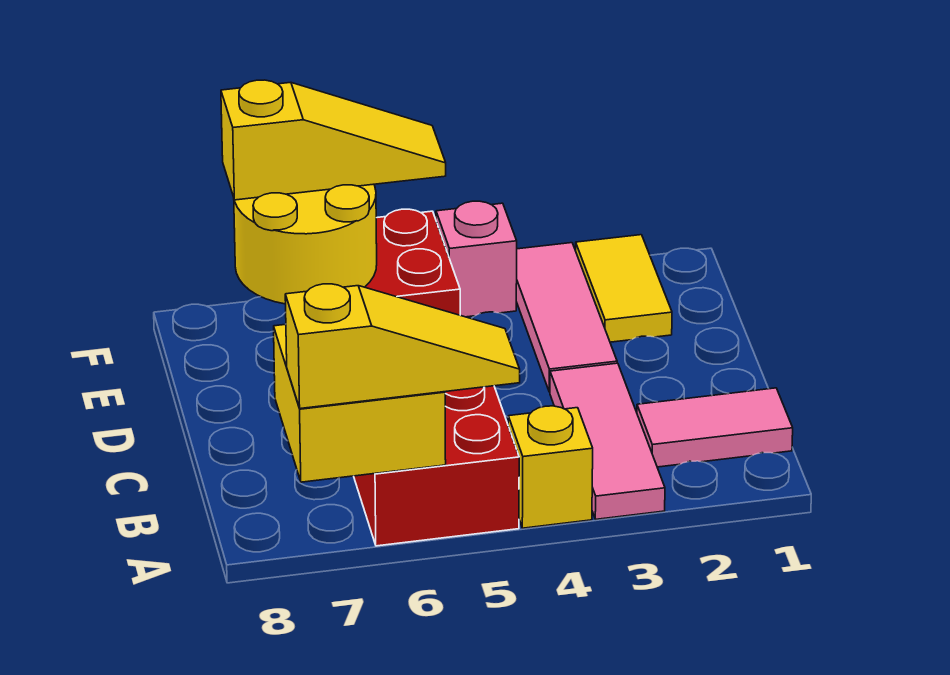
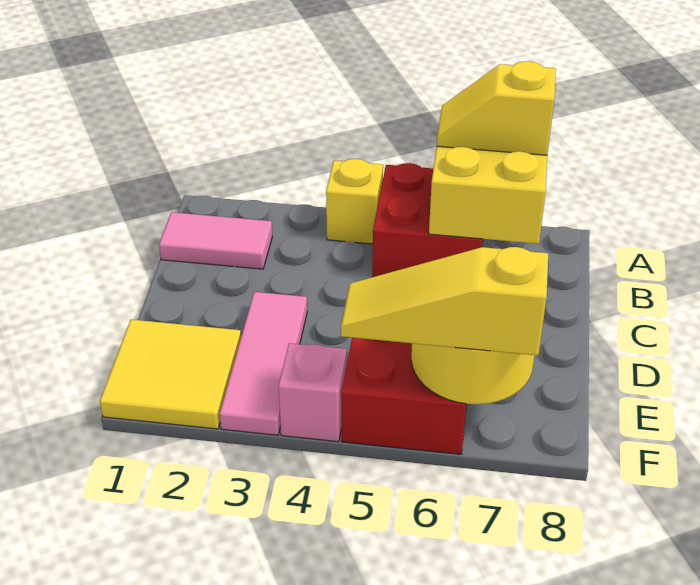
pink tile A3:C3 level 1 -> none
yellow slope A5:A7 level 3 top 7 -> yellow slope A6:A7 level 3 top 7
yellow tile E2:F2 level 1 -> yellow tile E1:F2 level 1

